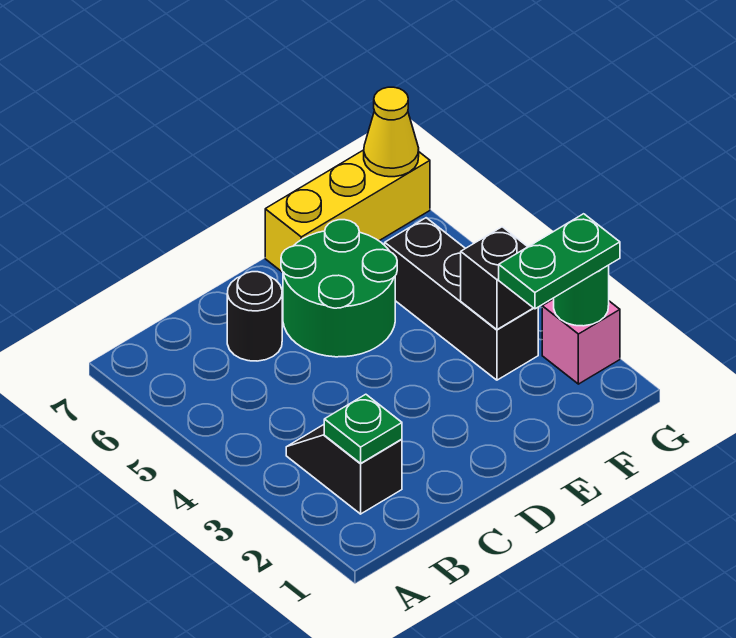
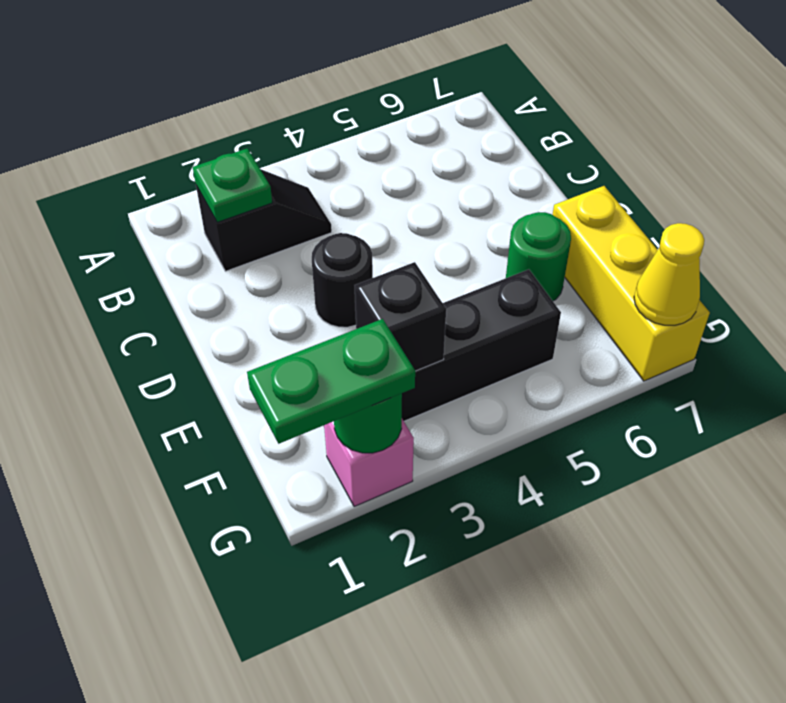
black round brick C6 level 1 -> black round brick D3 level 1
green round brick D5:E6 level 1 -> green round brick E6 level 1
green plate F2:G2 level 3 -> green plate G1:G2 level 3

